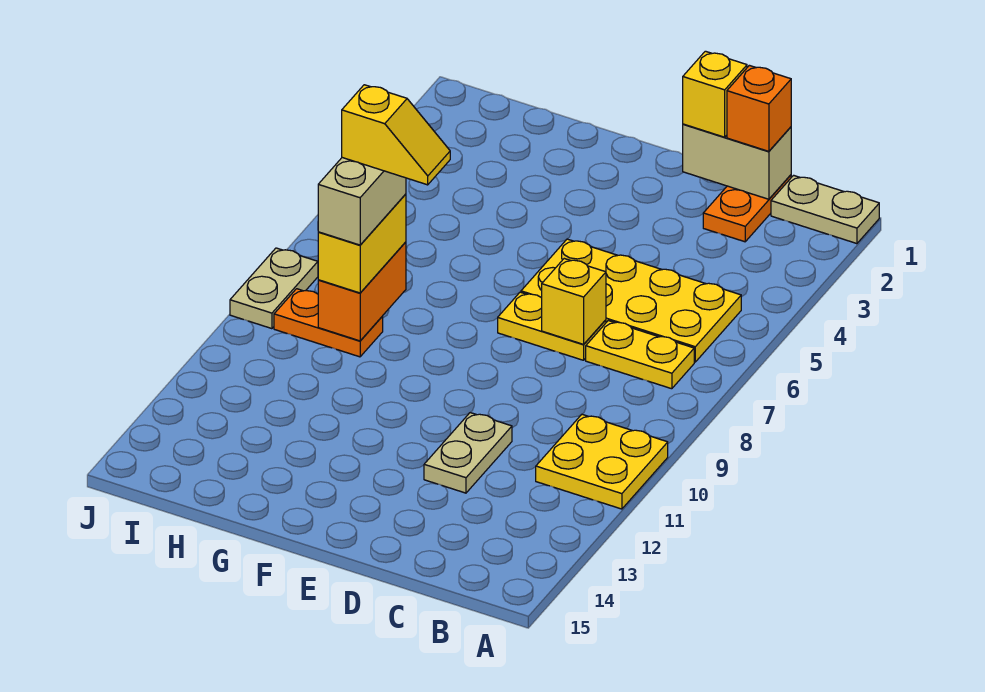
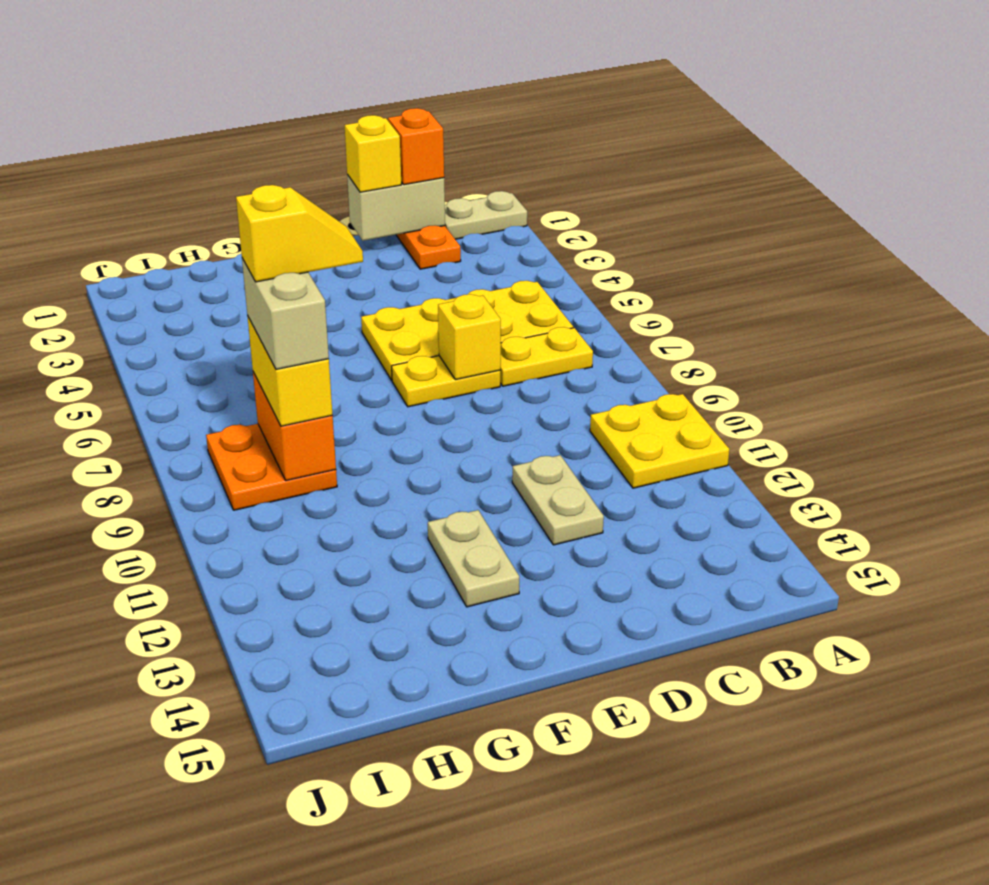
orange plate H9:I9 level 1 -> orange plate H8:I9 level 1
tan plate J8:J9 level 1 -> tan plate F12:F13 level 1

